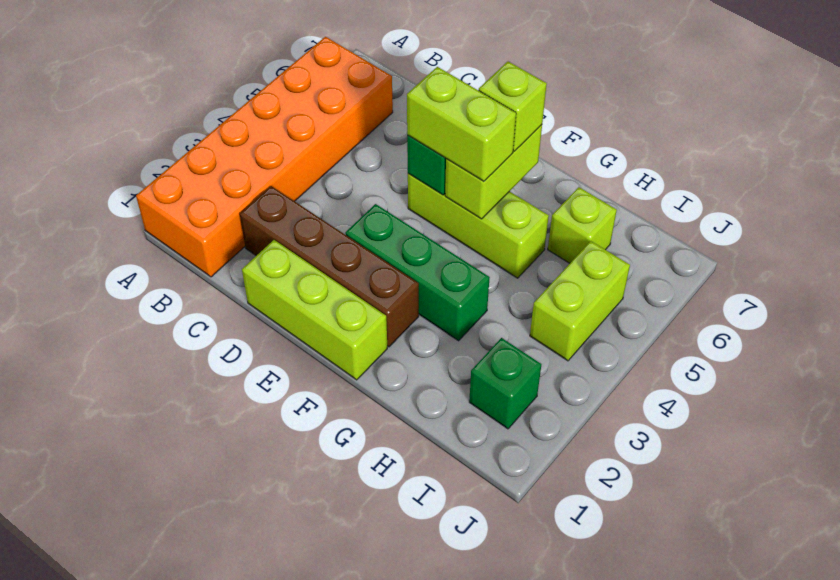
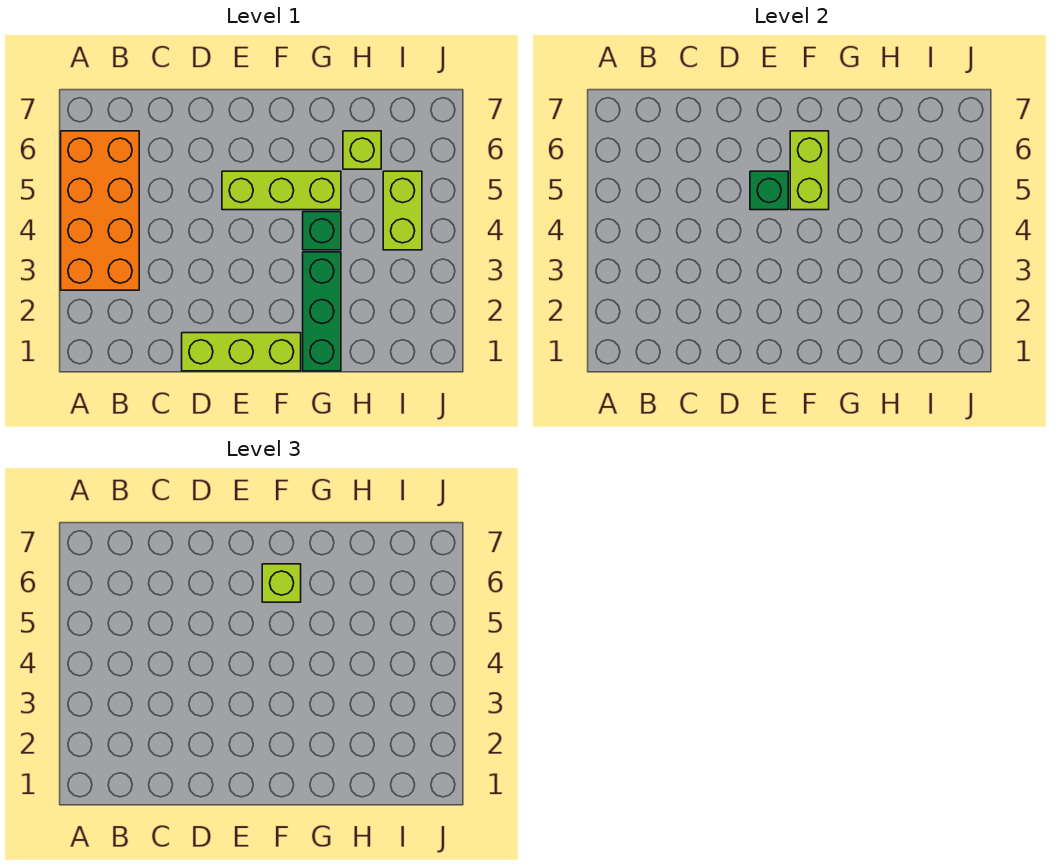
orange brick A1:B6 level 1 -> orange brick A3:B6 level 1
brown brick C2:F2 level 1 -> none
green brick E3:G3 level 1 -> green brick G1:G3 level 1
lime brick E5:F5 level 3 -> none
green brick I2 level 1 -> green brick G4 level 1

